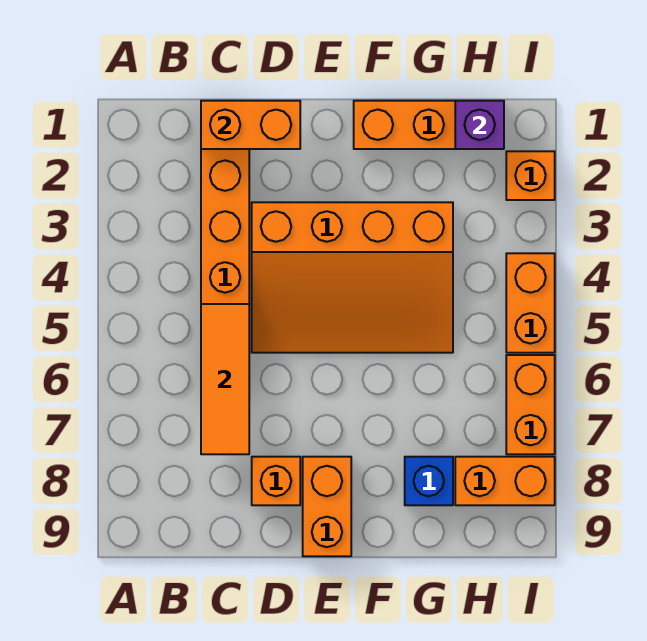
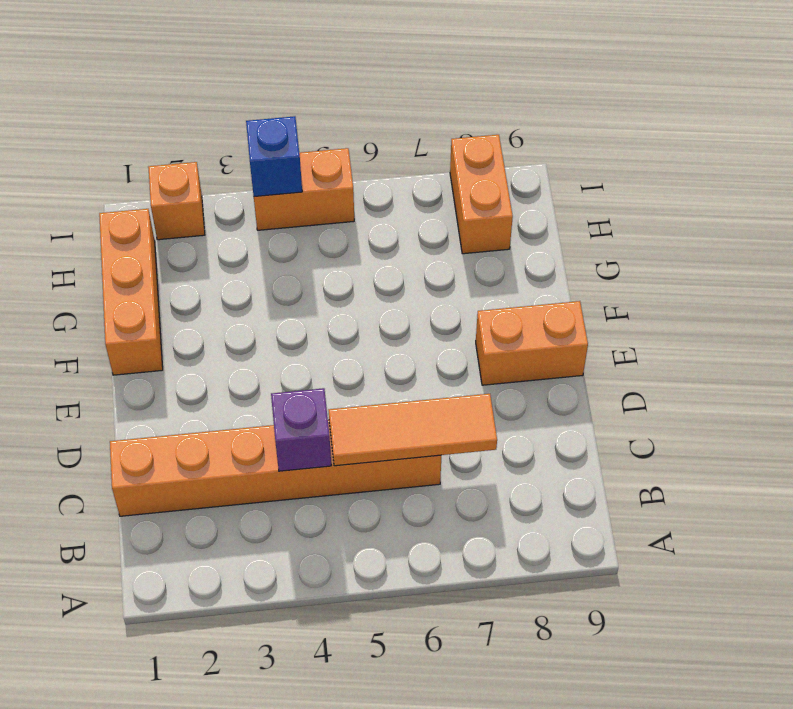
orange brick C1:D1 level 2 -> none
orange slope D3:G5 level 1 top 3 -> none
orange brick D8 level 1 -> none
blue brick G8 level 1 -> blue brick I4 level 2
purple brick H1 level 2 -> purple brick C4 level 2
orange brick I6:I7 level 1 -> none

